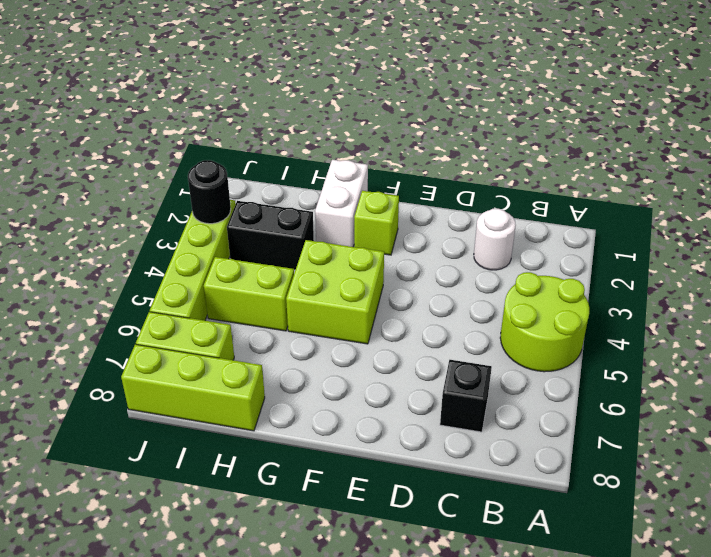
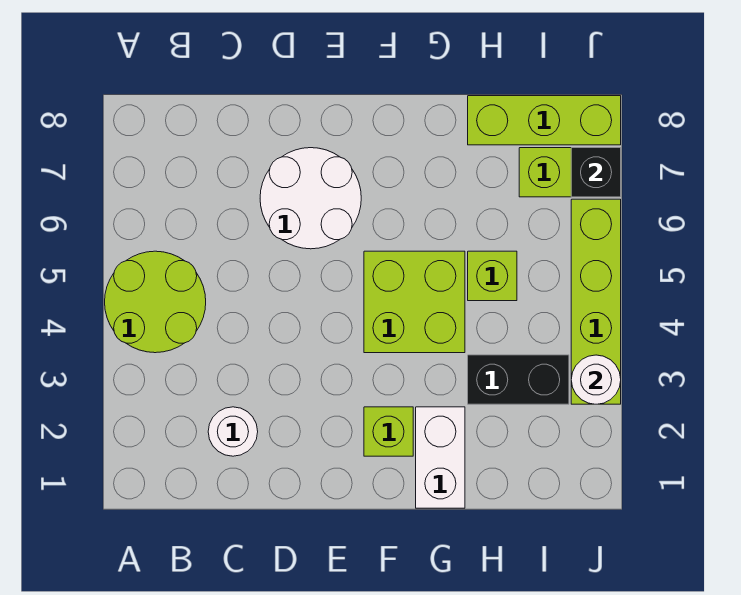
black brick C7 level 1 -> black brick J7 level 2
none -> white round brick D6:E7 level 1
lime brick H5:I5 level 1 -> lime brick H5 level 1
black round brick J3 level 2 -> white round brick J3 level 2

